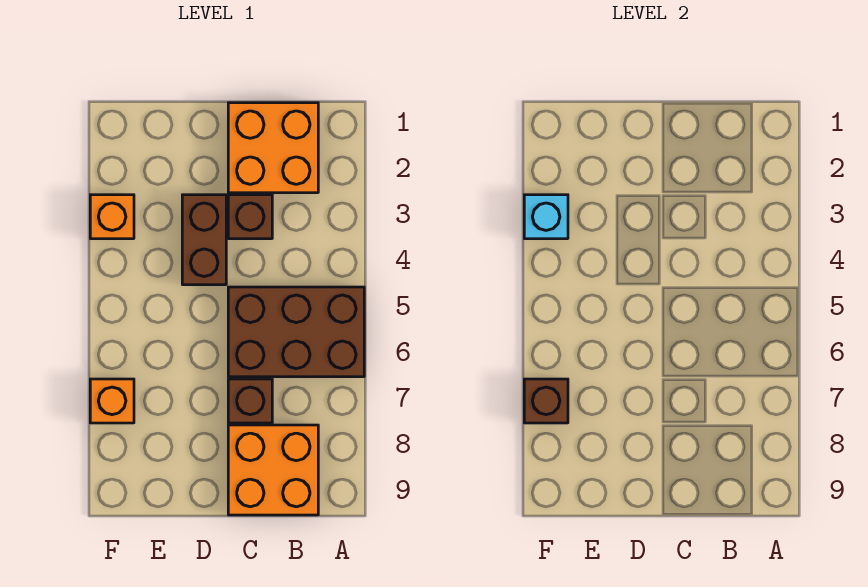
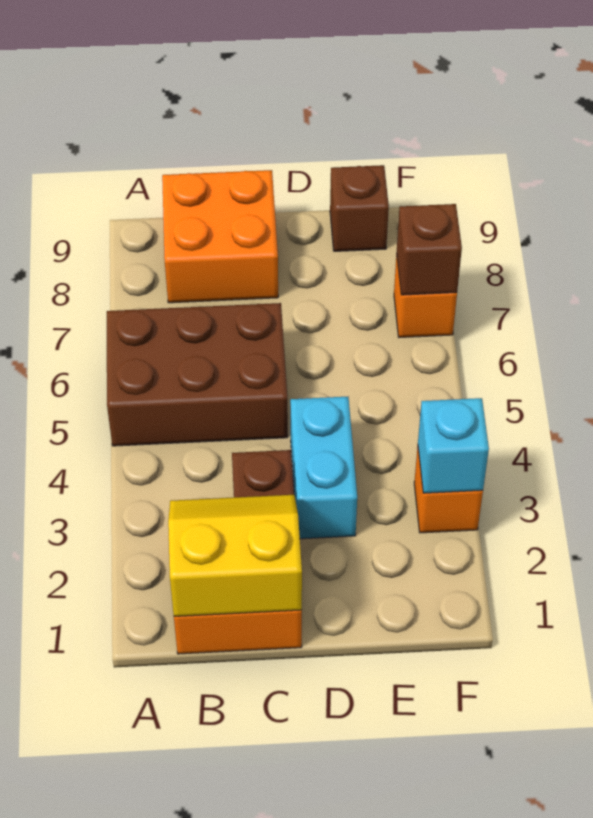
none -> yellow slope B1:C2 level 2 top 1
brown brick C7 level 1 -> brown brick E9 level 1
brown brick D3:D4 level 1 -> cyan brick D3:D4 level 1

